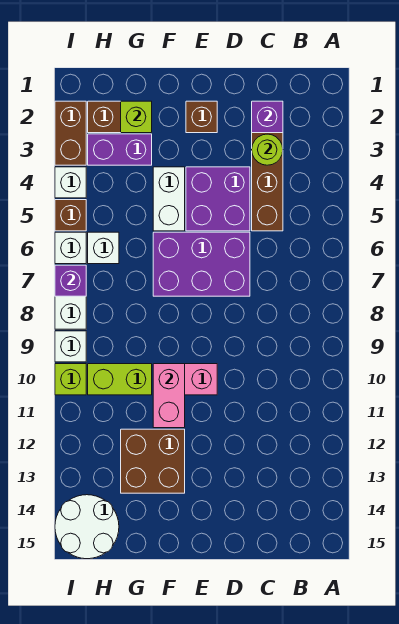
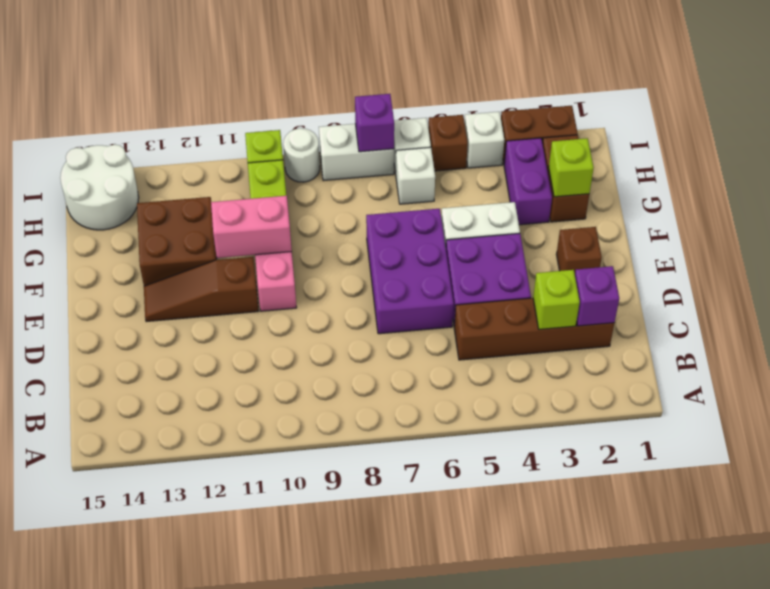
lime round brick C3 level 2 -> lime brick C3 level 2
none -> brown slope E11:E13 level 1 top 11
white brick I9 level 1 -> white round brick I9 level 1

